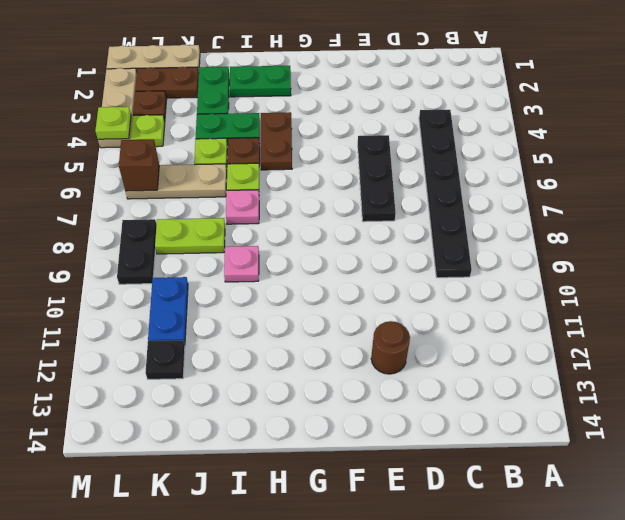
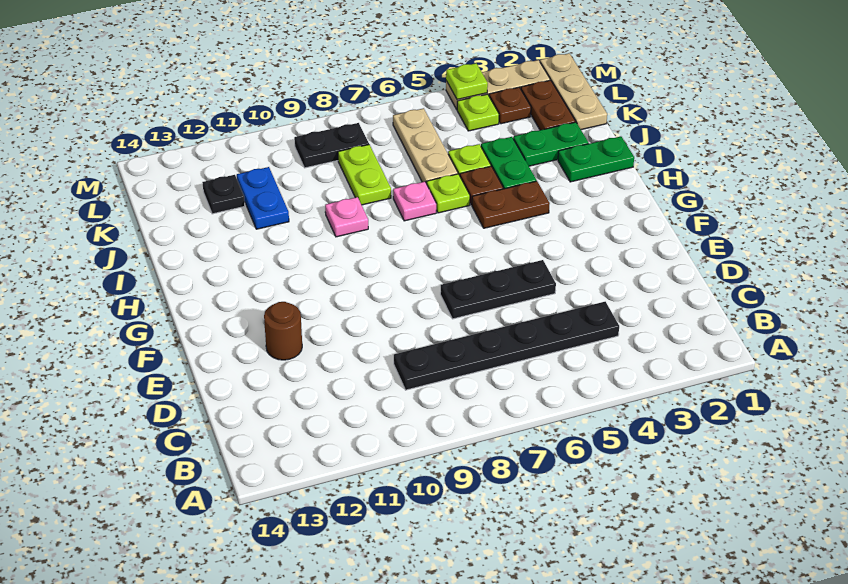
green plate H2:I2 level 1 -> green plate I1:I2 level 1
blue plate K10:K11 level 1 -> blue plate J11:K11 level 1
brown brick L6 level 2 -> none

